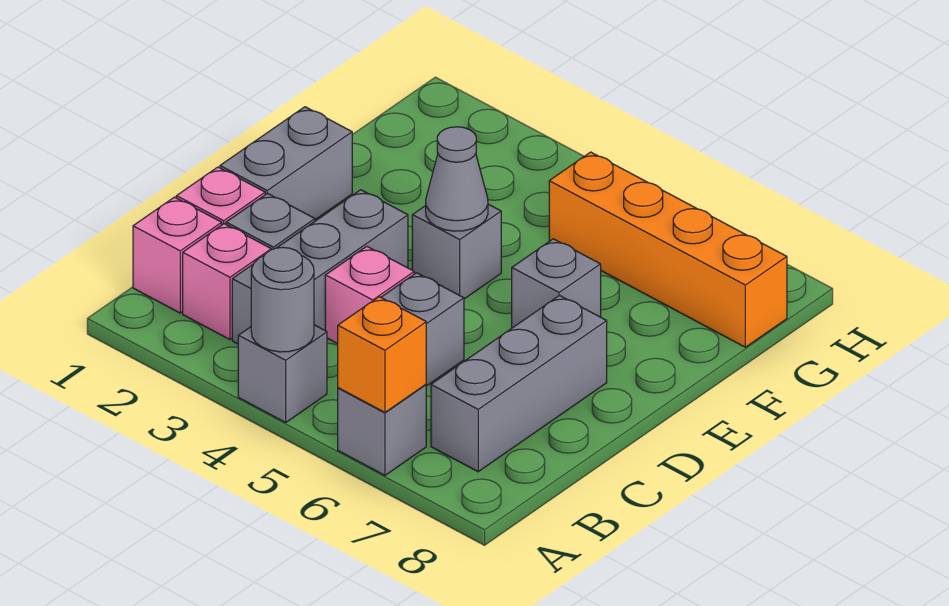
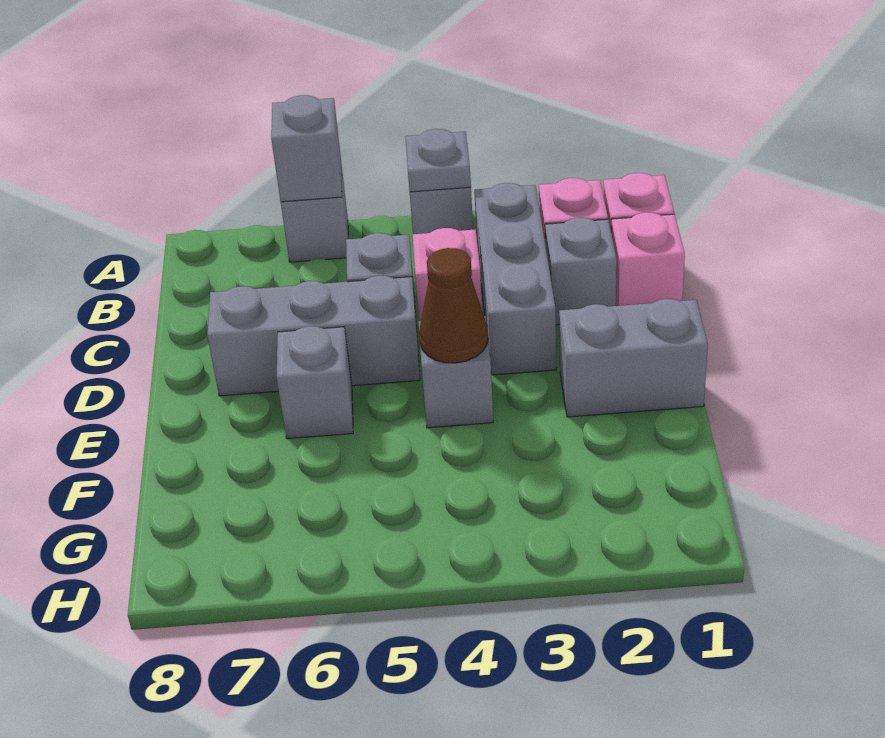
grey round brick A4 level 2 -> grey plate A4 level 2
orange brick A6 level 2 -> grey brick A6 level 2
grey brick B7:D7 level 1 -> grey brick D5:D7 level 1
grey brick D1:E1 level 1 -> grey brick E1:E2 level 1
grey cone E4 level 2 -> brown cone E4 level 2
orange brick G5:G8 level 1 -> none

